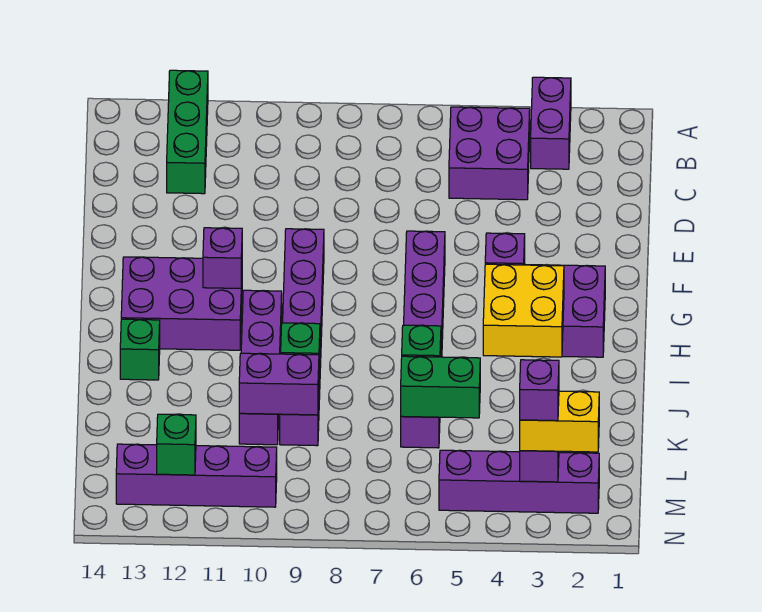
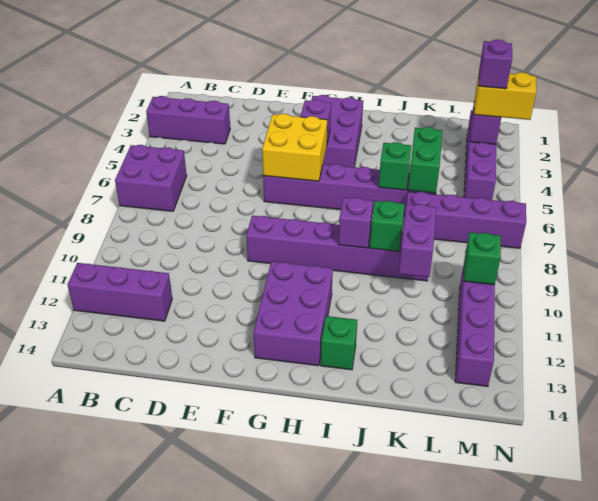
purple brick A3:B3 level 1 -> purple brick A3:C3 level 1
green brick A12:C12 level 1 -> purple brick A12:C12 level 1
purple brick B4:C5 level 1 -> purple brick A6:B7 level 1
purple brick G11 level 2 -> purple brick I9 level 2
yellow brick H3:I4 level 2 -> yellow brick F5:G6 level 2
purple brick H10:K10 level 1 -> purple brick K7:N7 level 1
yellow brick M2:M3 level 3 -> yellow brick M3:N3 level 3
green brick M12 level 2 -> green brick M10 level 2

